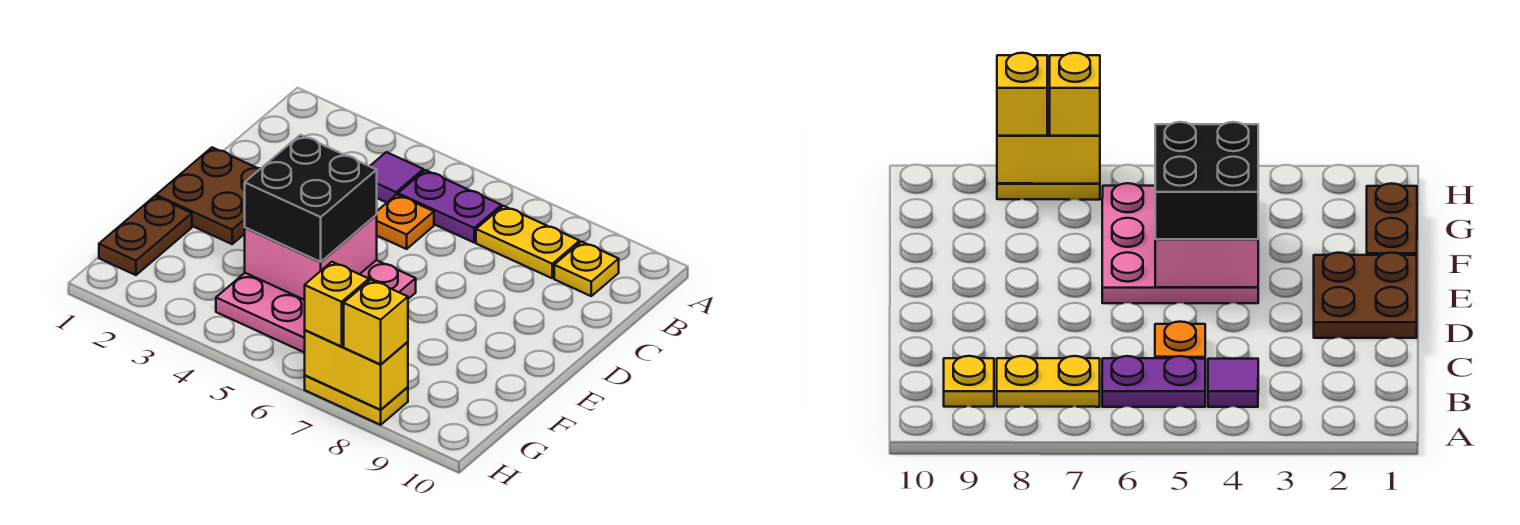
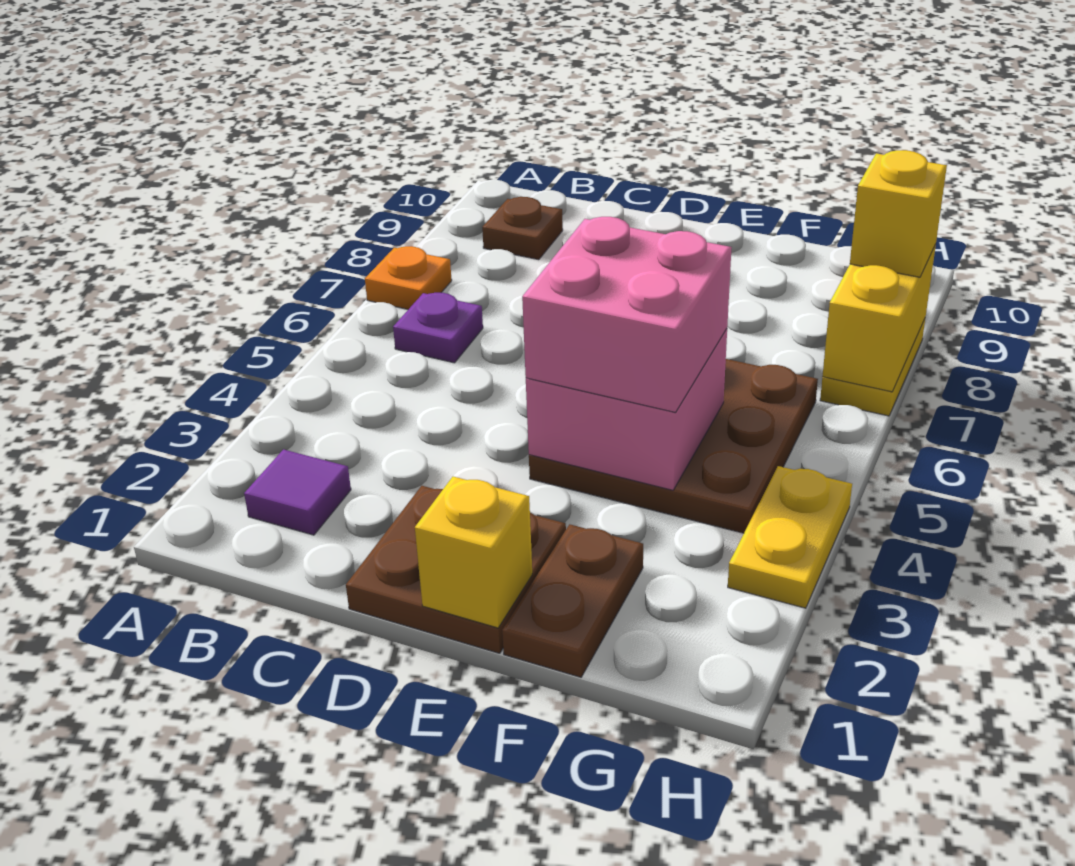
purple tile B4 level 1 -> purple tile B2 level 1
purple plate B5:B6 level 1 -> purple plate B6 level 1
yellow plate B7:B8 level 1 -> yellow plate H3:H4 level 1
yellow plate B9 level 1 -> brown plate B9 level 1
orange plate C5 level 1 -> orange plate A7 level 1
pink plate E4:G6 level 1 -> brown plate E4:G6 level 1
black brick E4:F5 level 3 -> pink brick E4:F5 level 3
brown plate F1:G1 level 1 -> brown plate F1:F2 level 1
yellow brick H7 level 3 -> yellow brick E1 level 2

